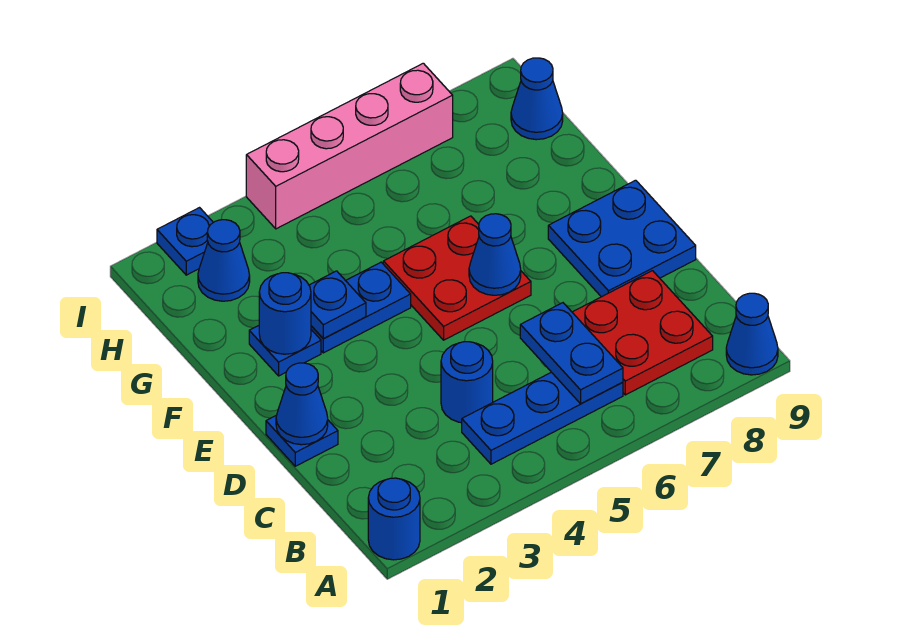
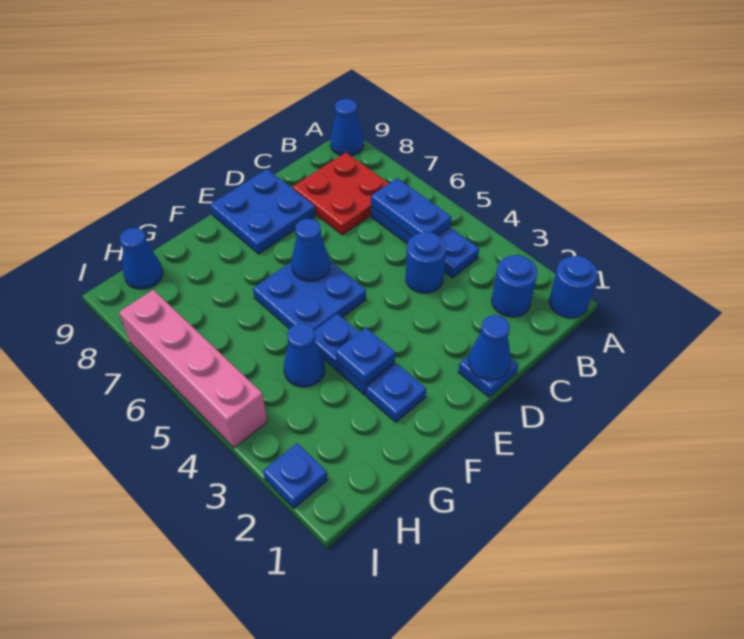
blue plate B6:C6 level 2 -> blue plate B5:B6 level 2
red plate E5:F6 level 1 -> blue plate E5:F6 level 1
blue round brick F2 level 2 -> blue round brick B2 level 1
blue cone H2 level 1 -> blue cone G4 level 1

